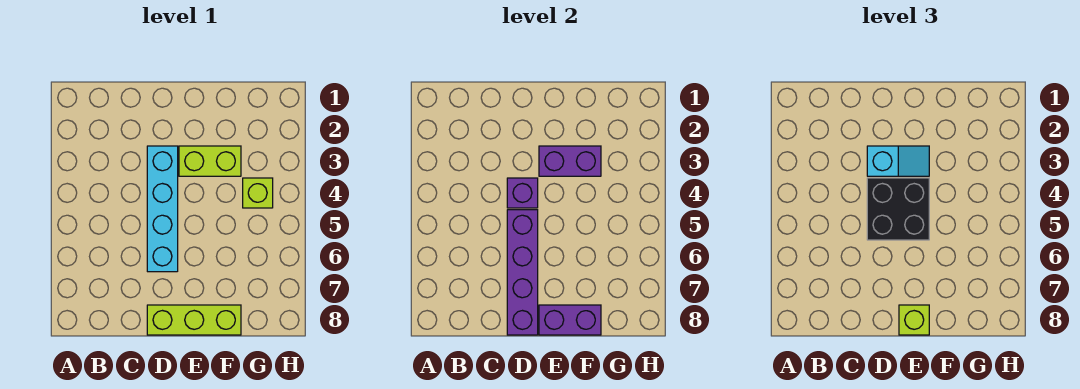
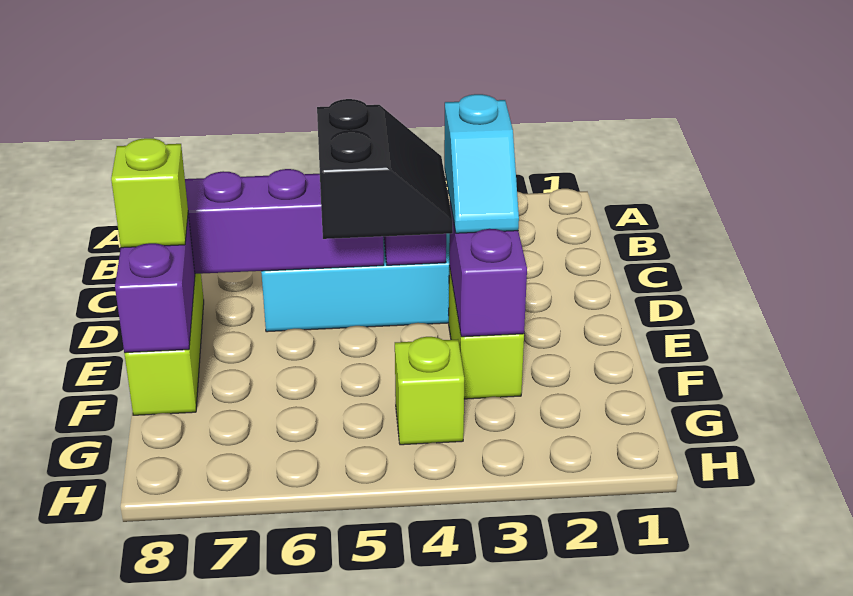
black brick D4:E5 level 3 -> black slope D4:E5 level 3 top 5

